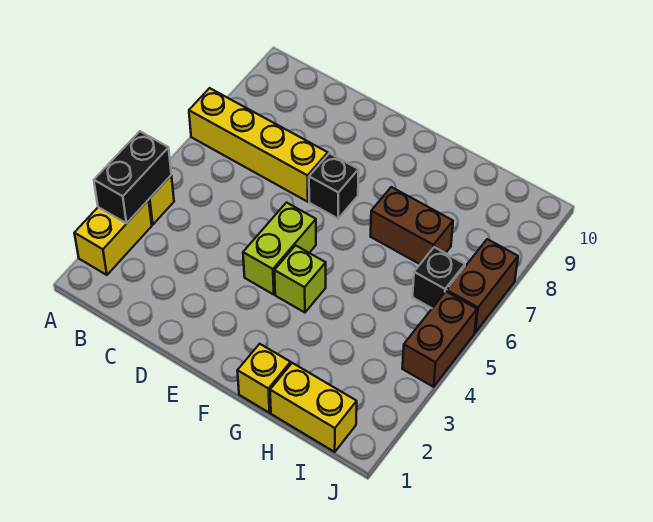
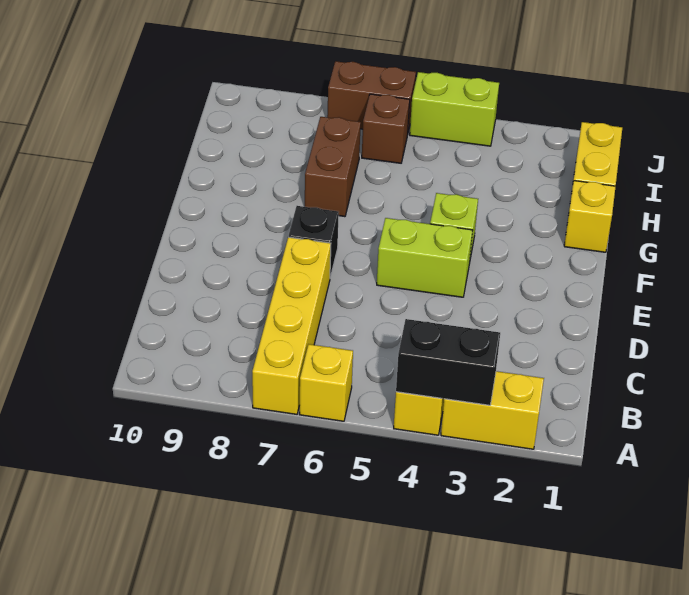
none -> yellow brick A6 level 1
black brick I6 level 1 -> brown brick I6 level 1
brown brick J4:J5 level 1 -> lime brick J4:J5 level 1

